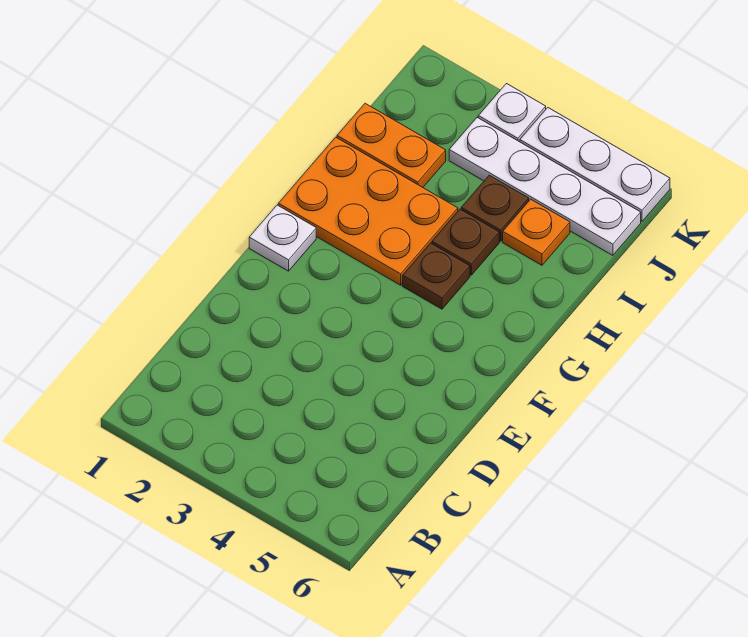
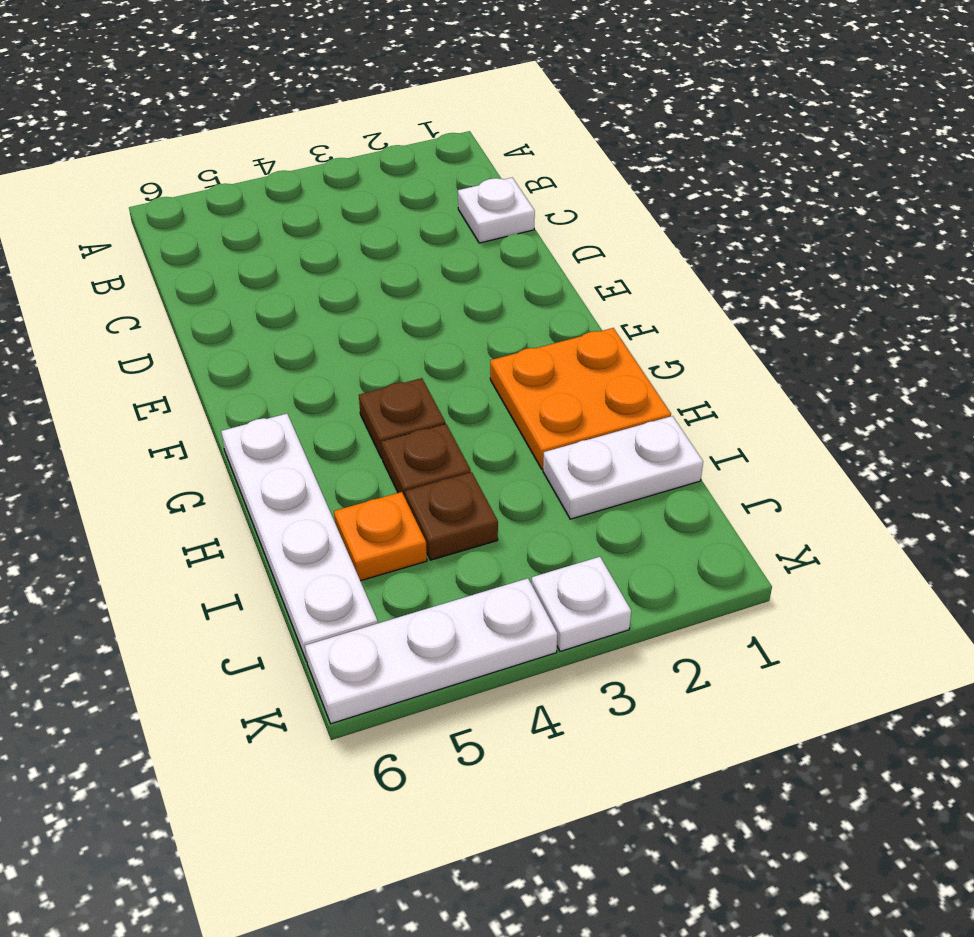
white plate F1 level 1 -> white plate C1 level 1
orange plate G1:H3 level 1 -> orange plate G1:H2 level 1
orange plate I1:I2 level 1 -> white plate I1:I2 level 1
white plate J3:J6 level 1 -> white plate G6:J6 level 1

